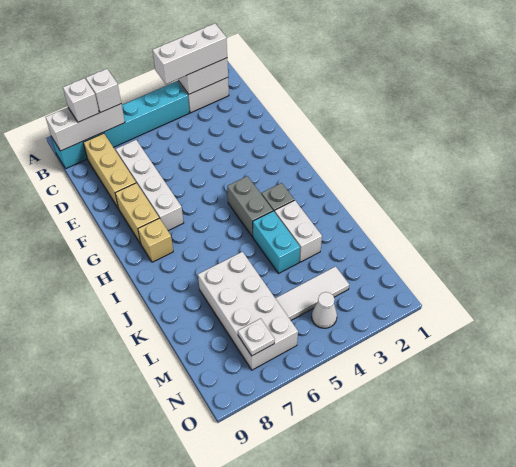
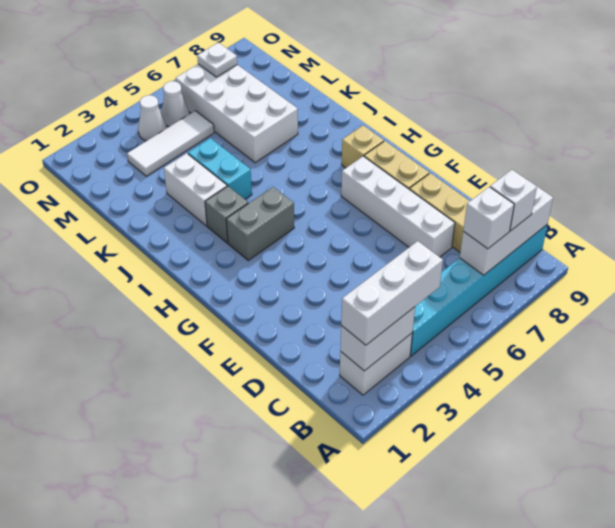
grey brick H4:I4 level 1 -> grey brick H3:H4 level 1
none -> white cone N5 level 1

